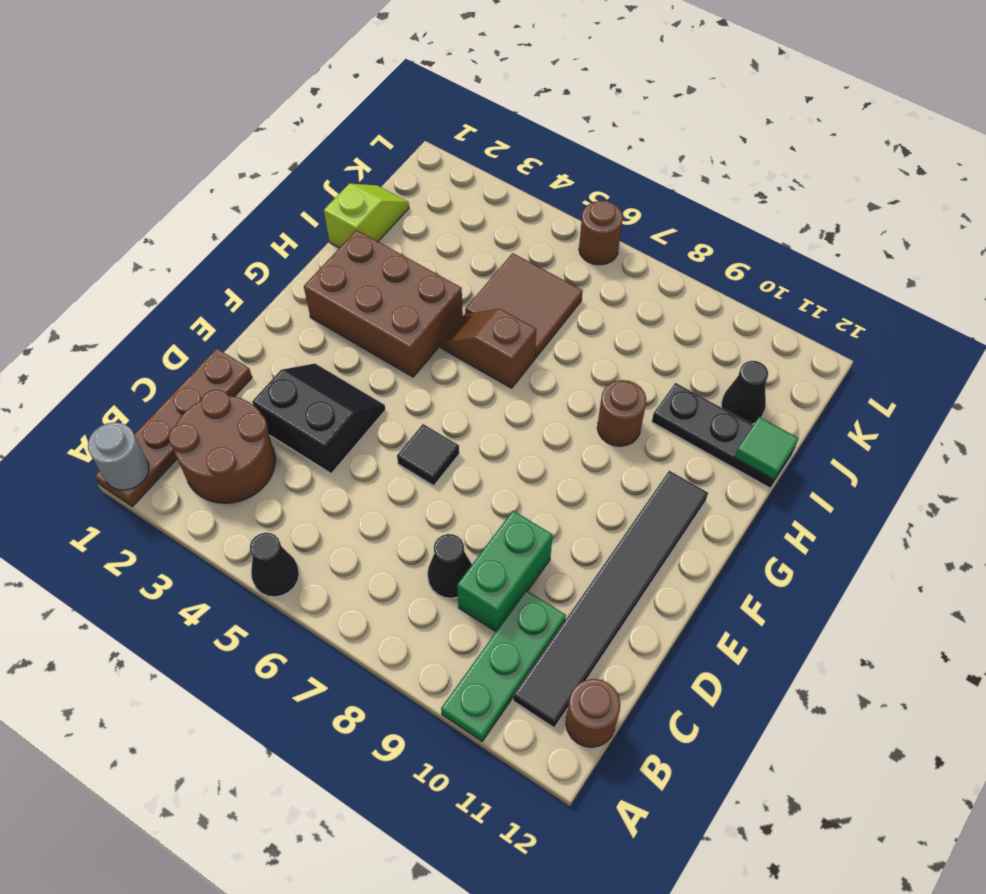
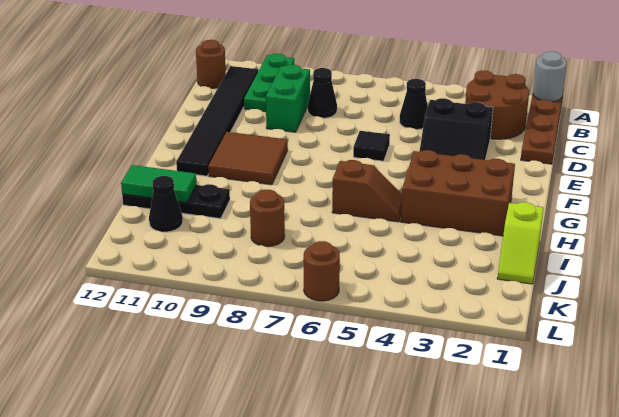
black cone A5 level 1 -> black cone C5 level 1
brown round brick H9 level 1 -> brown round brick J8 level 1
brown tile I5:J6 level 1 -> brown tile F9:G10 level 1
green tile I12 level 2 -> green tile I11:I12 level 2

